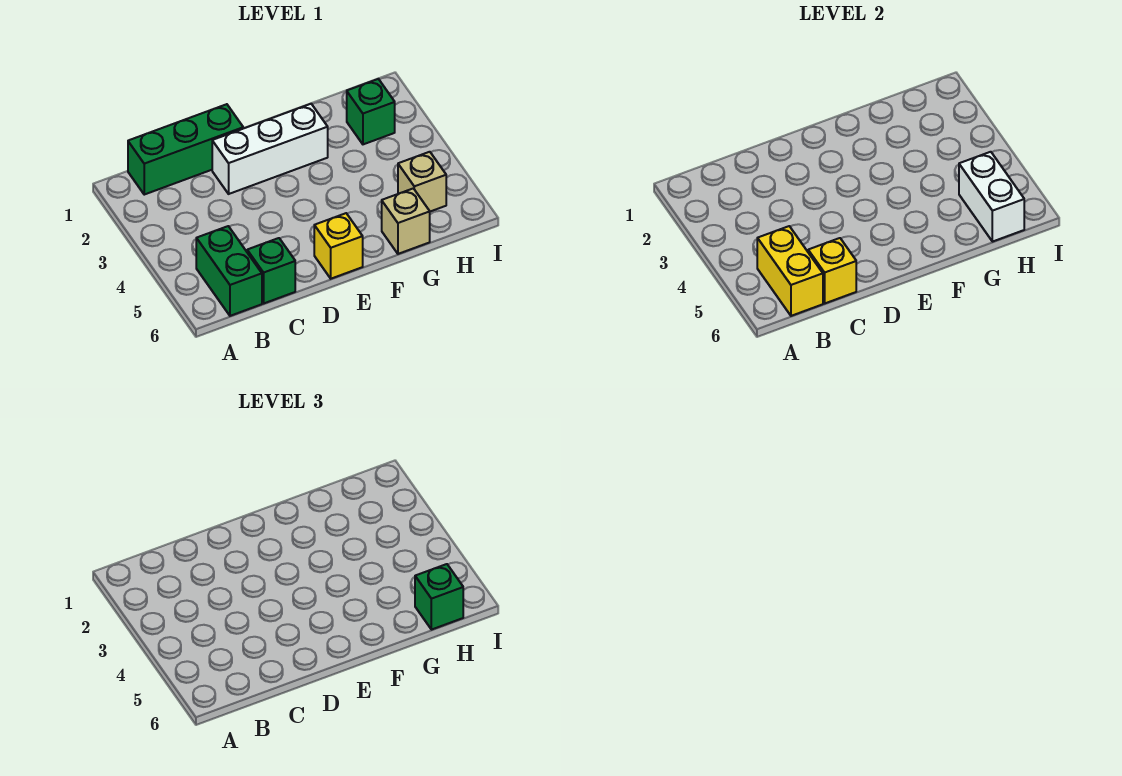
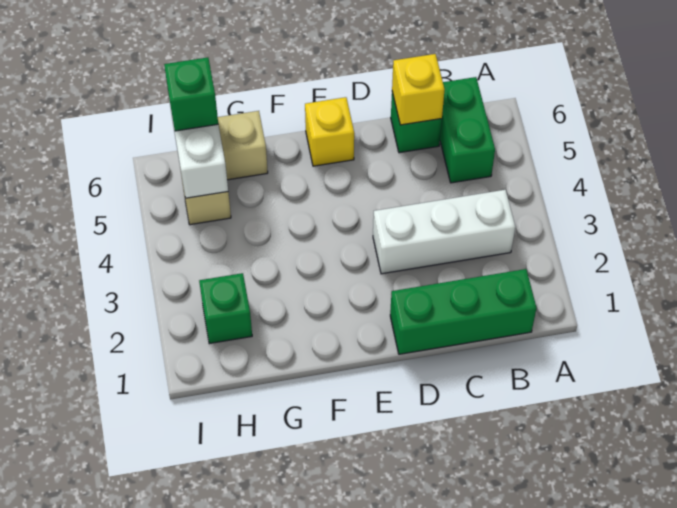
yellow brick B5:B6 level 2 -> none
white brick D2:F2 level 1 -> white brick B3:D3 level 1

